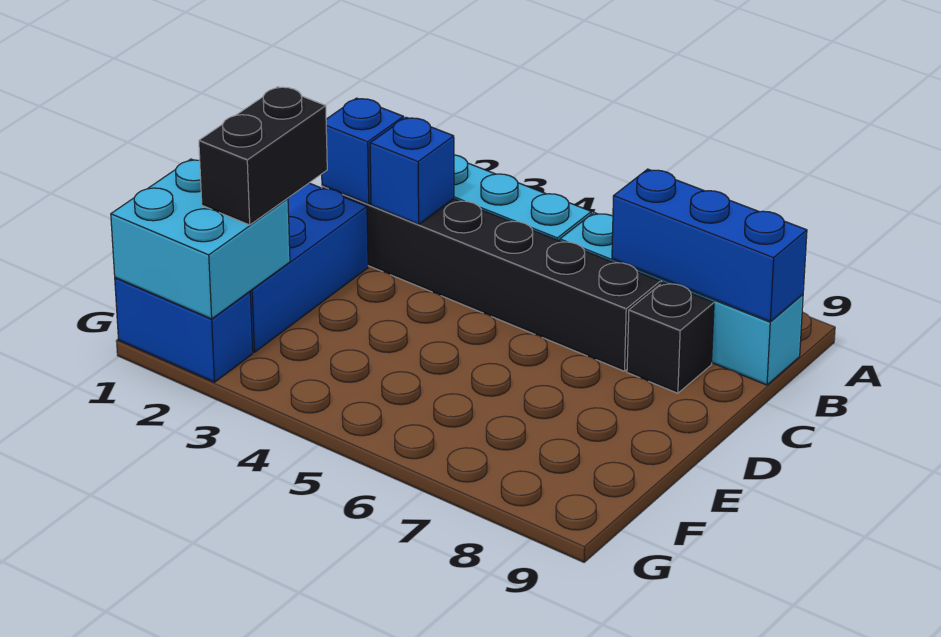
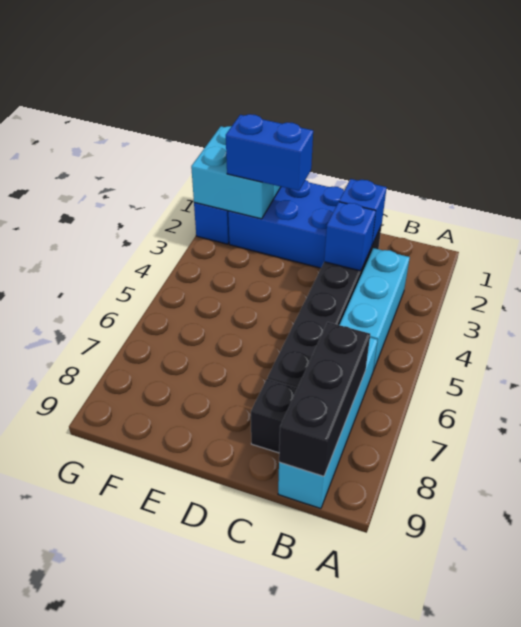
blue brick B7:B9 level 2 -> black brick B7:B9 level 2
black brick E2:F2 level 3 -> blue brick E2:F2 level 3

